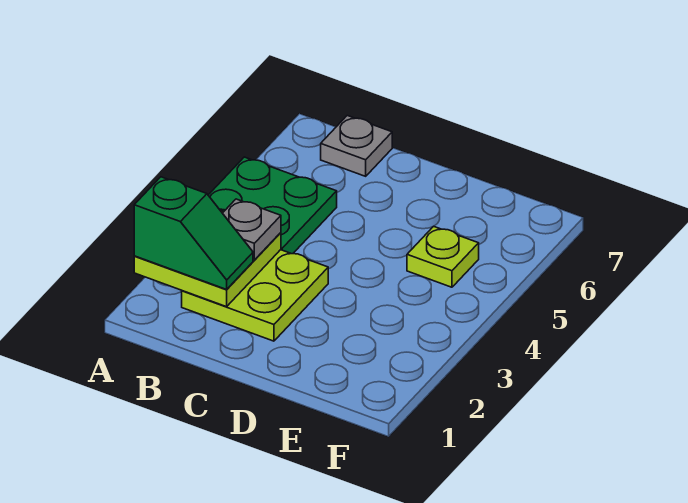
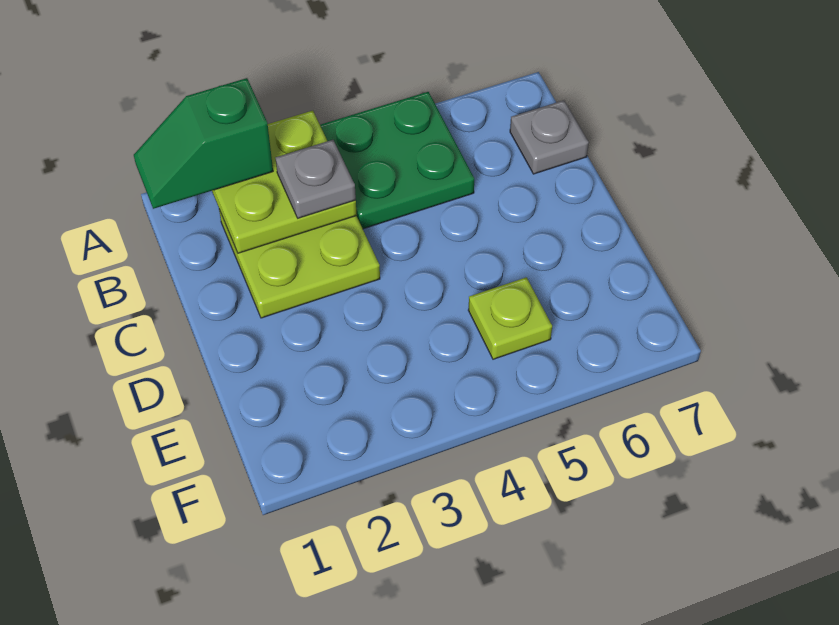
green slope A2:B2 level 3 top A -> green slope A1:A2 level 3 top 2

